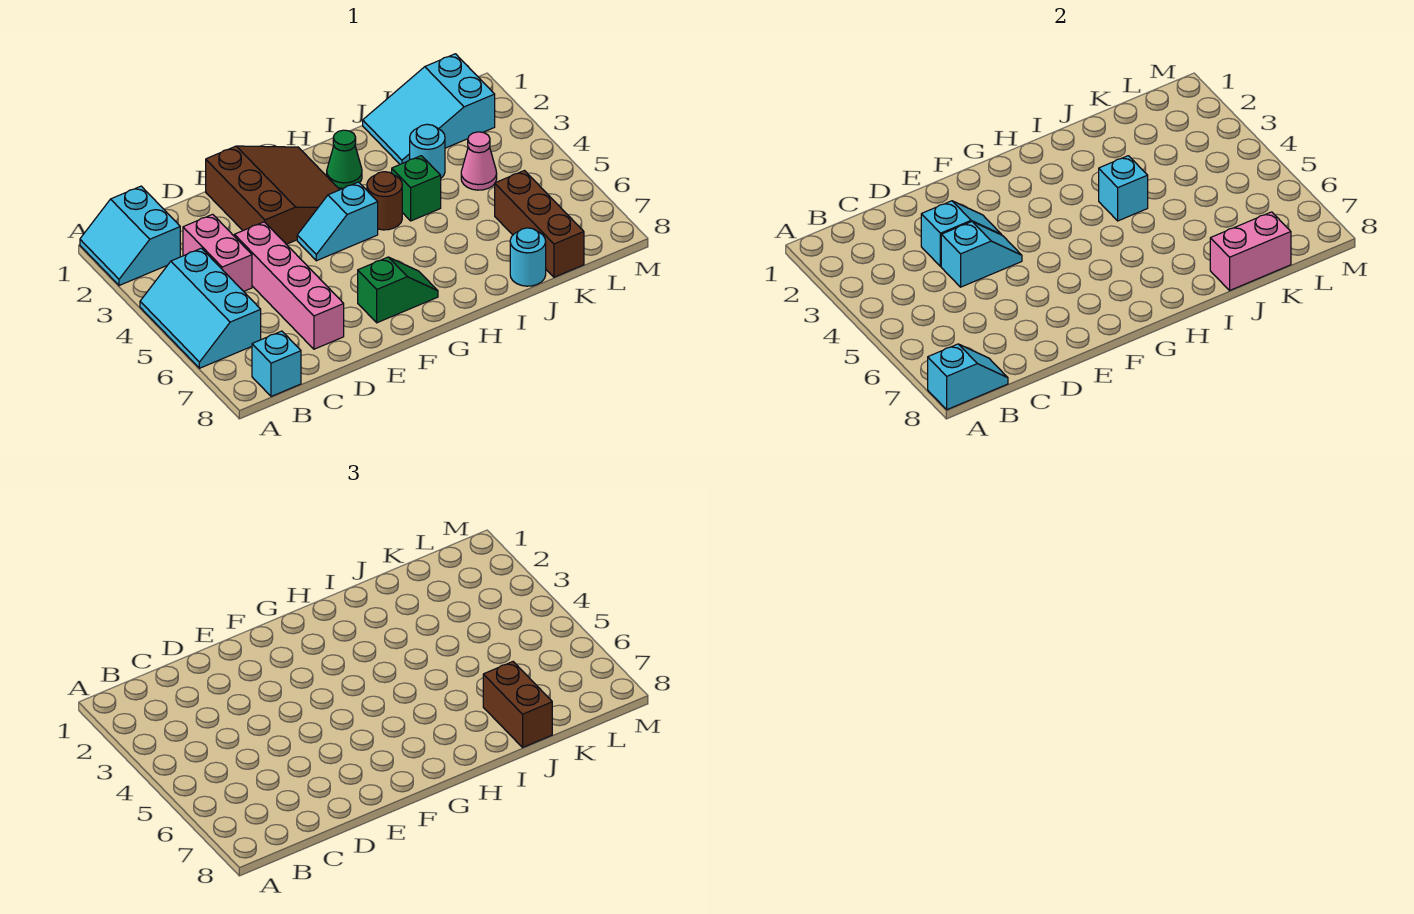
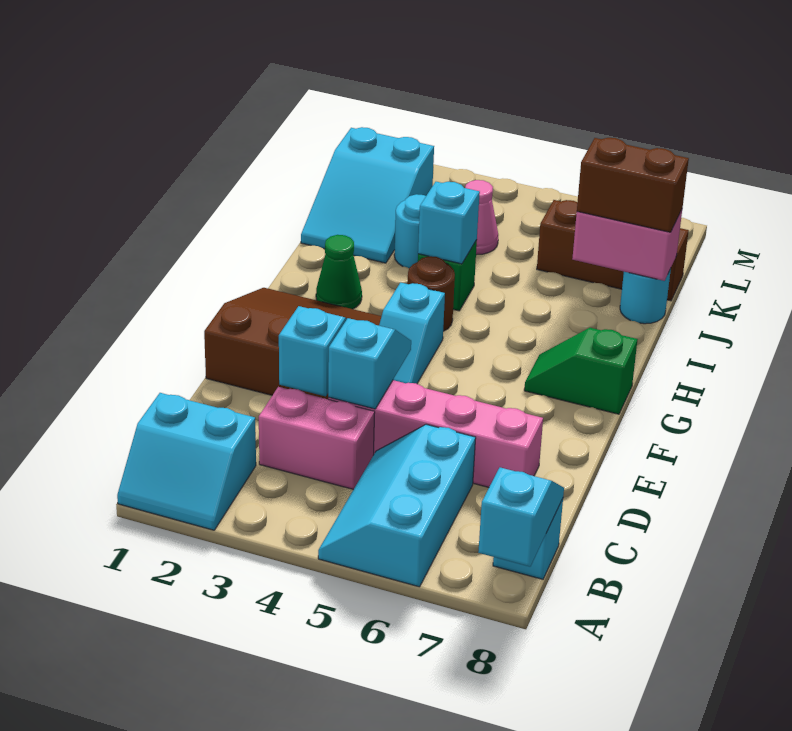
cyan slope A4:B6 level 1 top B -> cyan slope A5:C6 level 1 top 6
green slope F7:G7 level 1 top F -> green slope G7:G8 level 1 top 8
pink brick J8:K8 level 2 -> pink brick J7:J8 level 2

